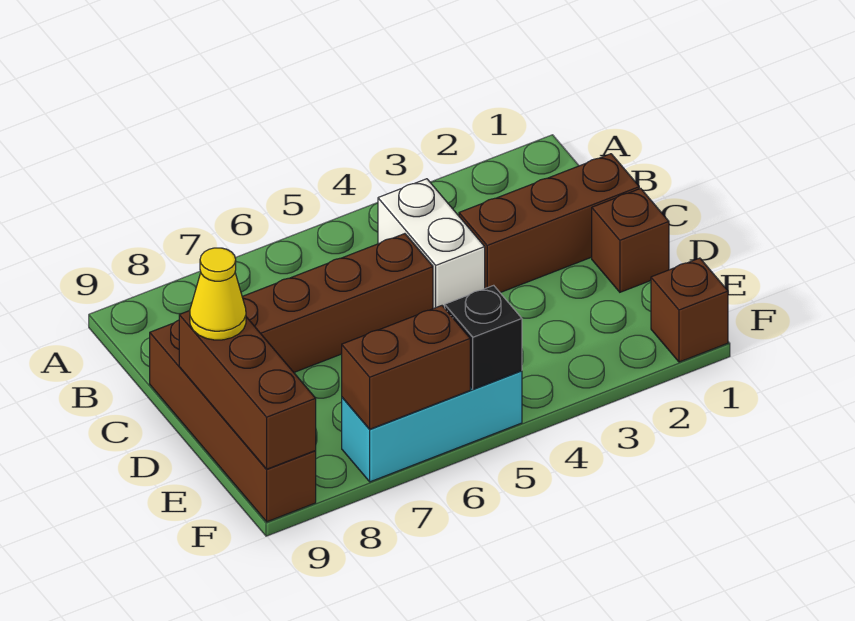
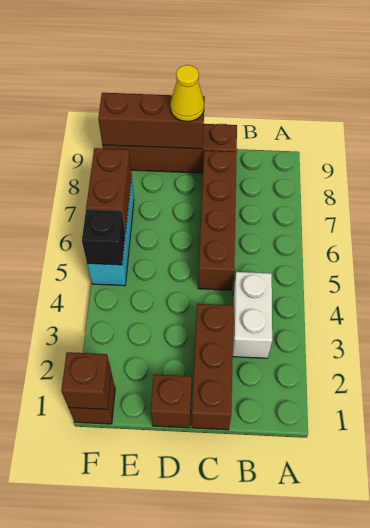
white brick B4:C4 level 1 -> white brick B3:B4 level 1
none -> brown brick F1 level 2

